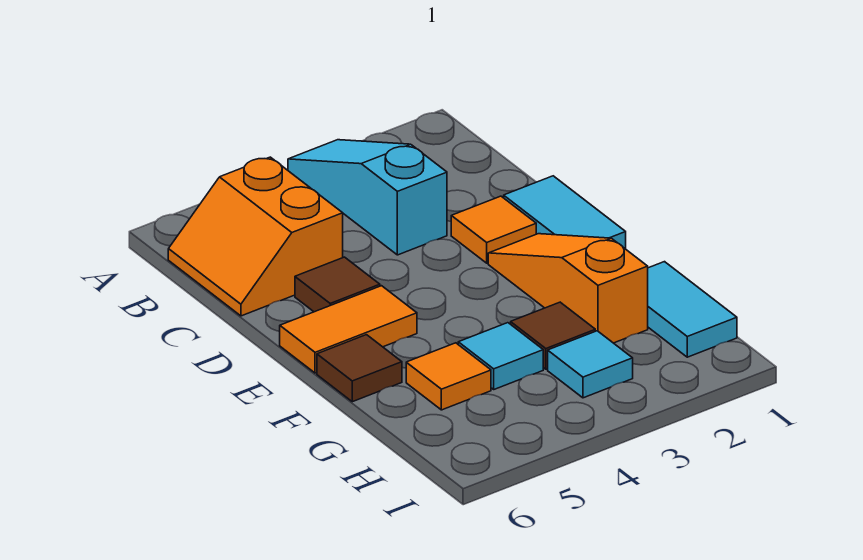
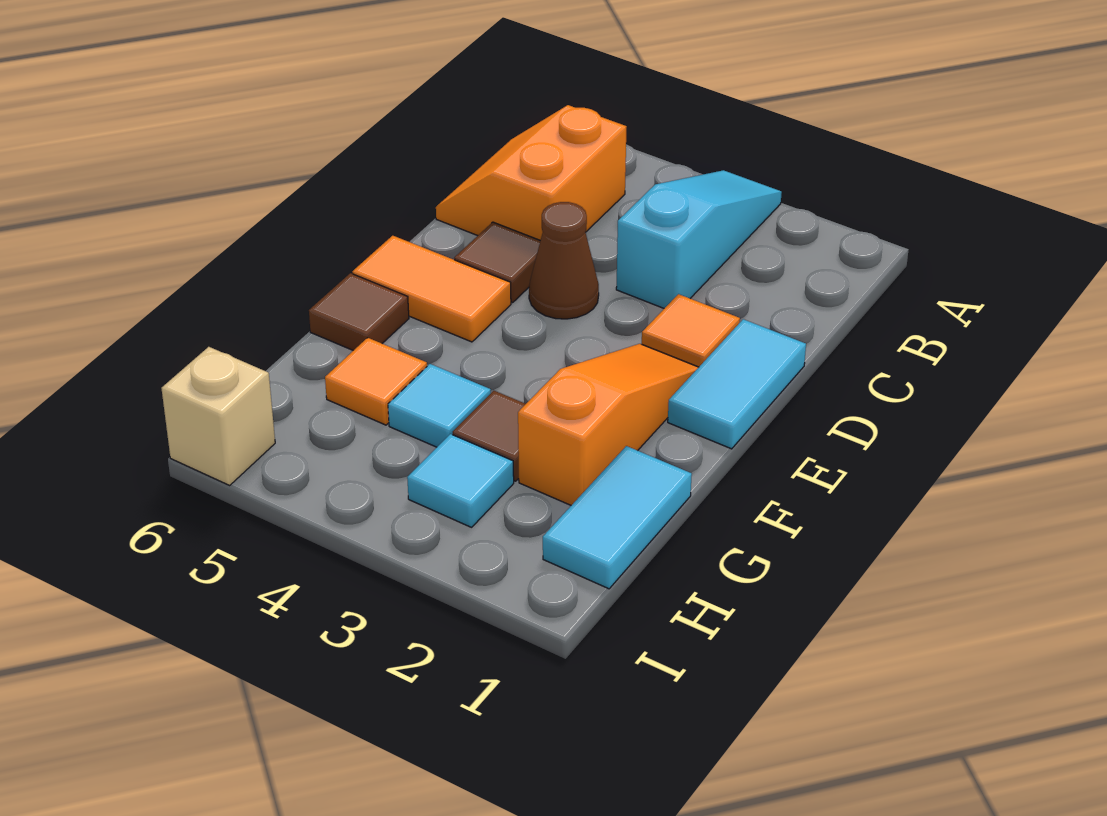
none -> brown cone D4 level 1
none -> tan brick I6 level 1

